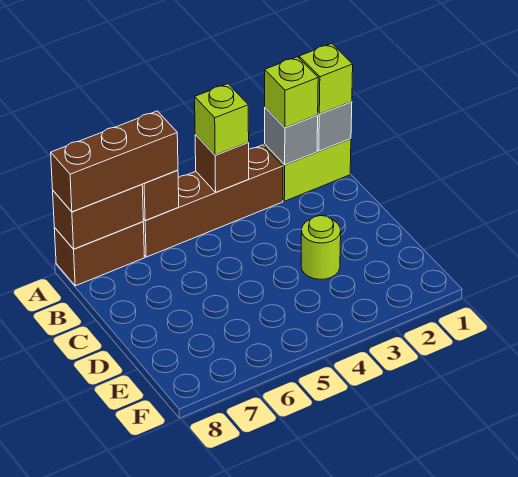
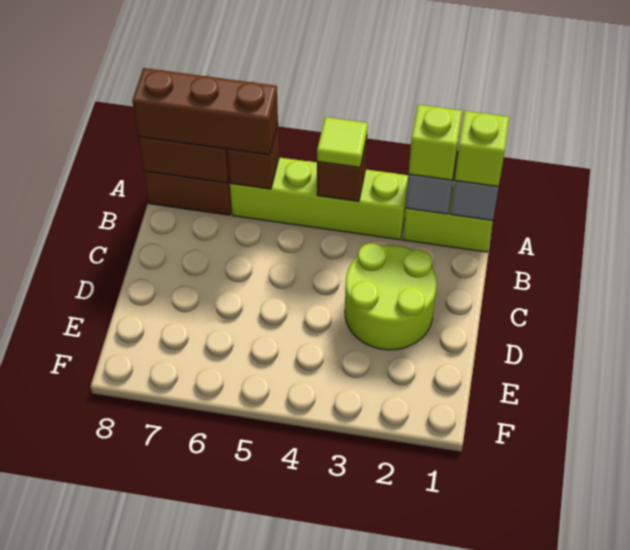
brown brick A3:A6 level 1 -> lime brick A3:A6 level 1
lime brick A4 level 3 -> lime tile A4 level 3
lime round brick D3 level 1 -> lime round brick C2:D3 level 1

